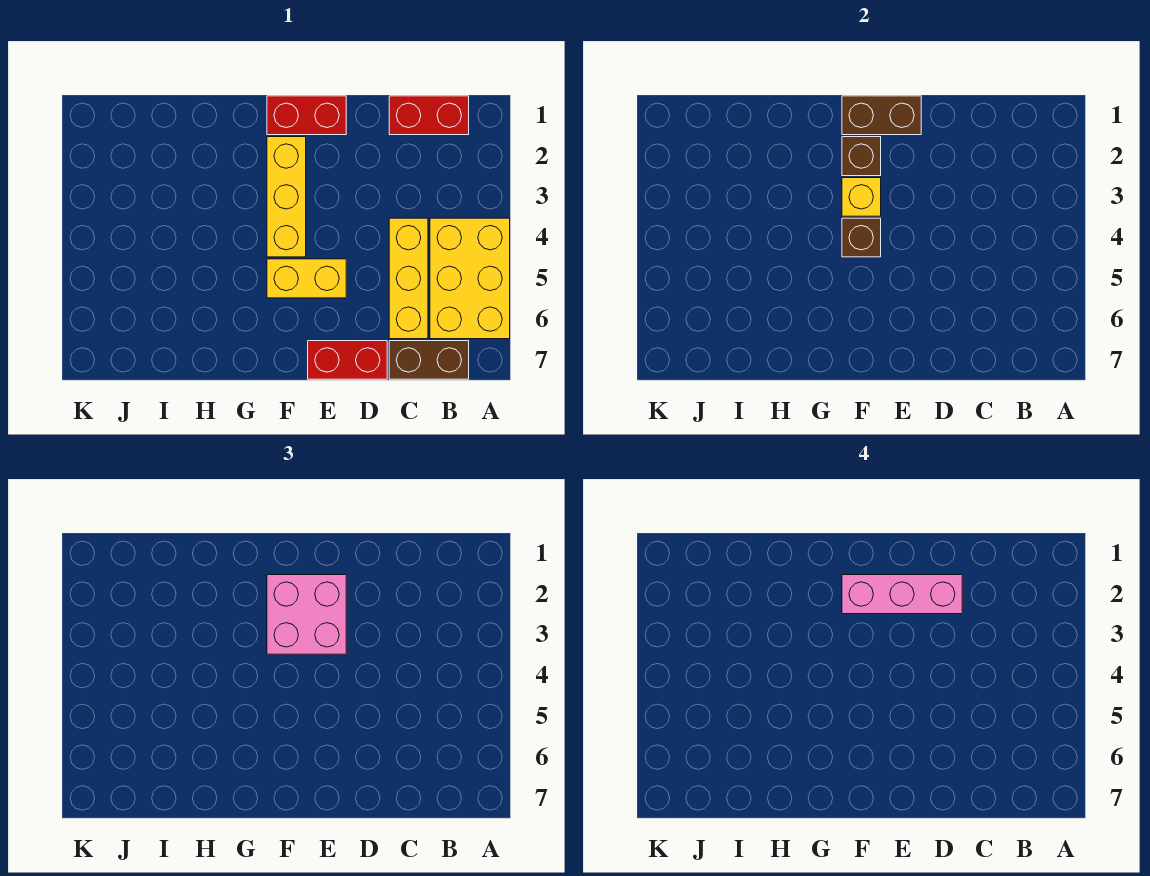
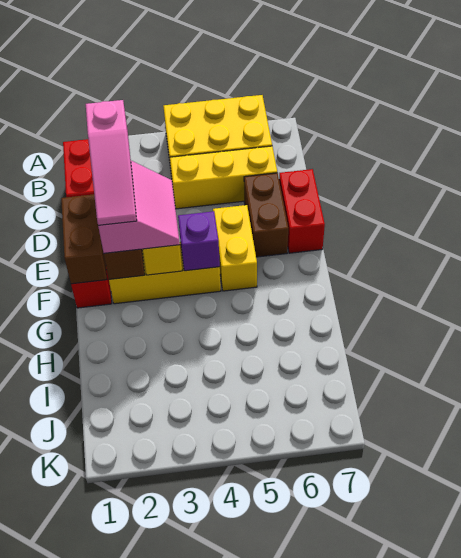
brown brick B7:C7 level 1 -> brown brick D6:E6 level 1
pink brick D2:F2 level 4 -> pink slope D2:F2 level 4 top D
pink brick E2:F3 level 3 -> pink slope E2:F3 level 3 top 2
brown brick F4 level 2 -> purple brick F4 level 2

